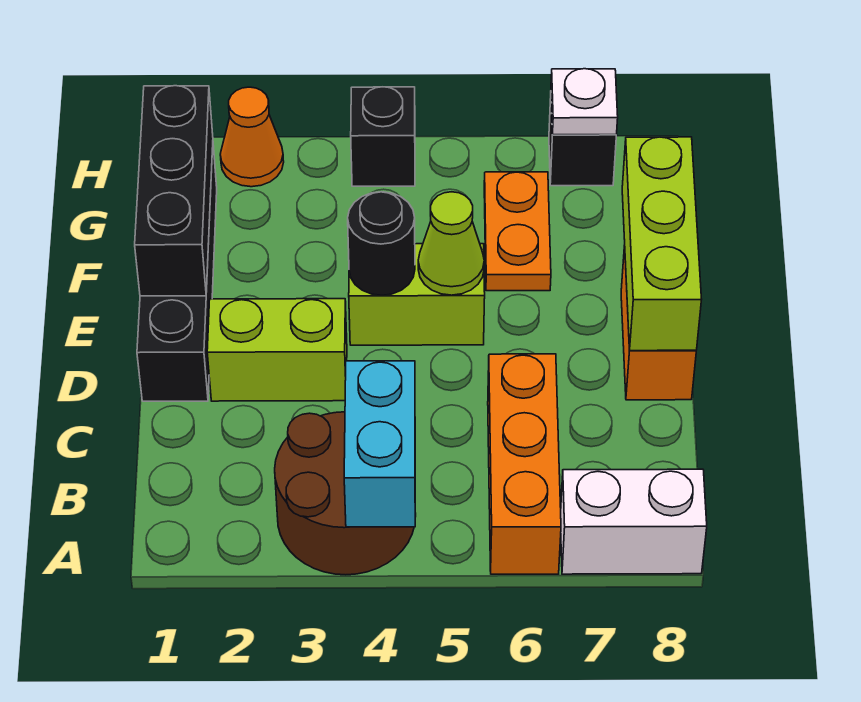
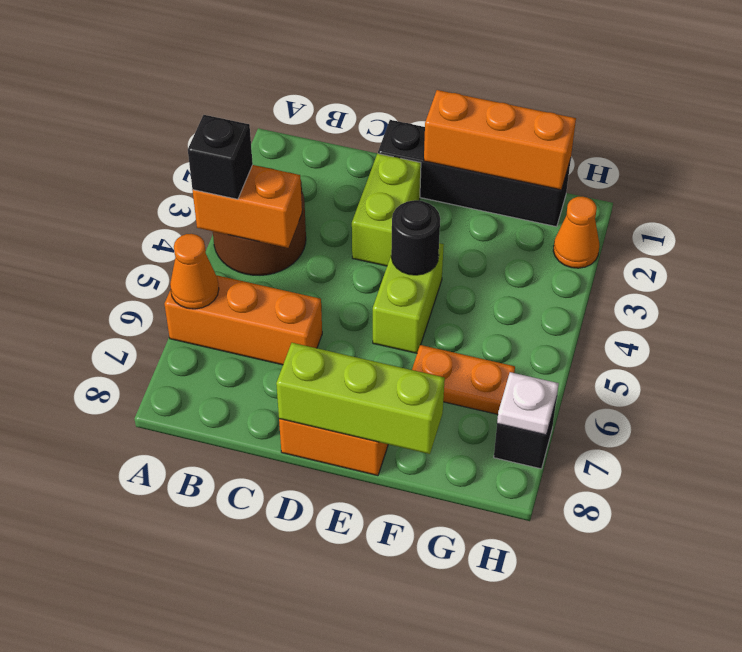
cyan brick A4:B4 level 2 -> orange brick A4:B4 level 2
none -> orange cone A6 level 2
white brick A7:A8 level 1 -> none
black brick E1:G1 level 2 -> orange brick E1:G1 level 2
lime cone E5 level 2 -> none
black brick H4 level 1 -> black brick A4 level 3

